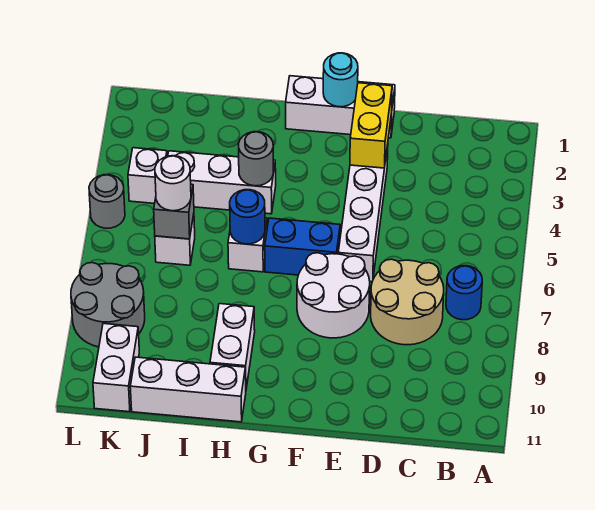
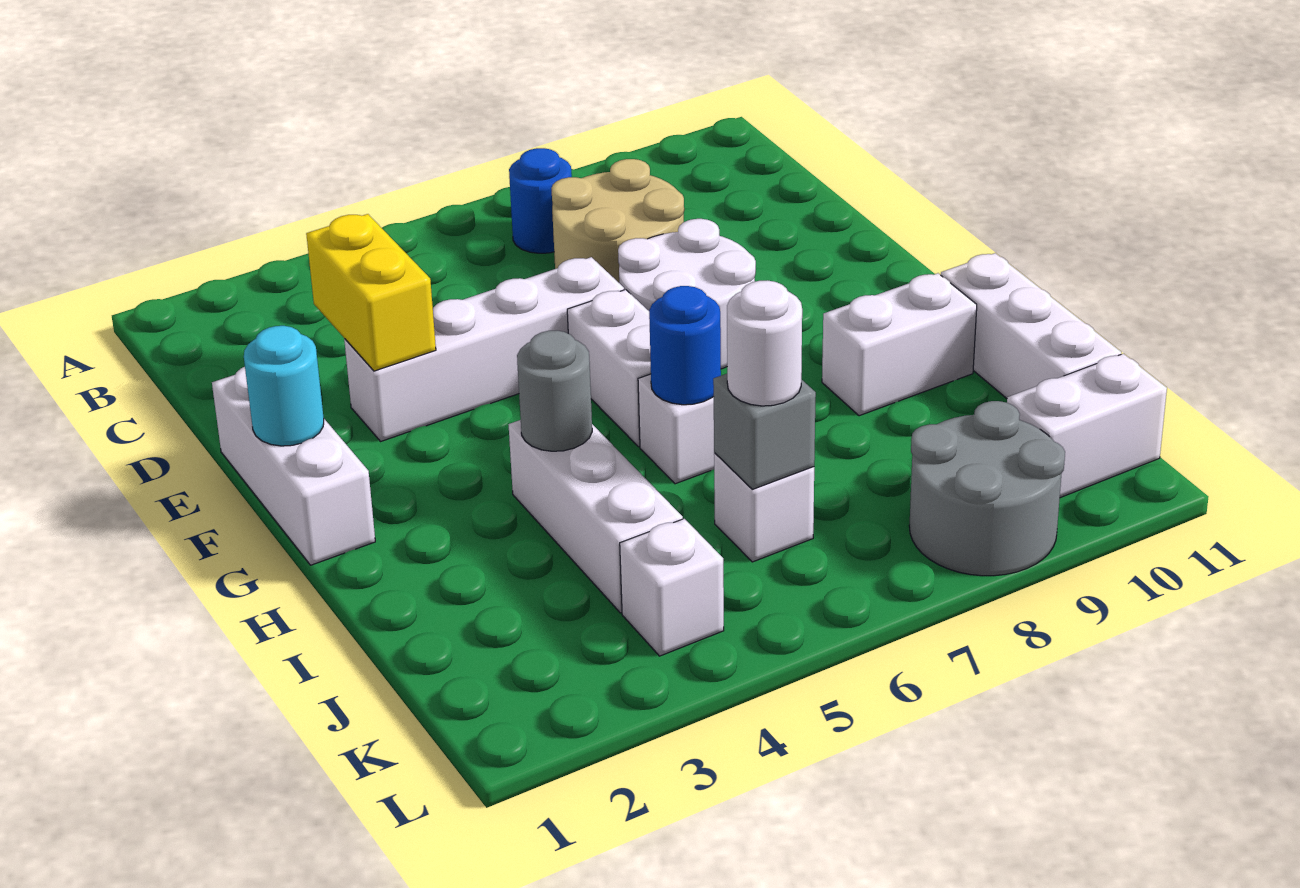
yellow brick E2:E3 level 2 -> yellow brick D3:E3 level 2
blue brick F6:G6 level 1 -> white brick F6:G6 level 1
grey round brick L5 level 1 -> none

